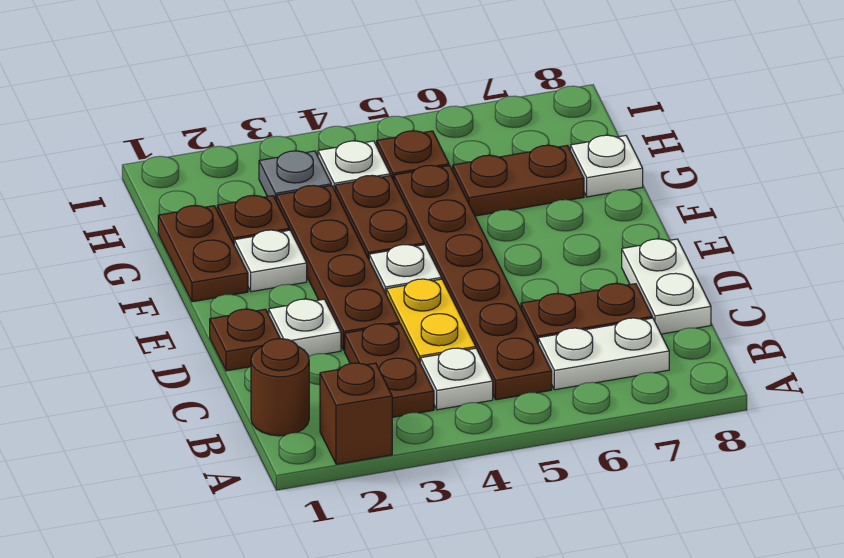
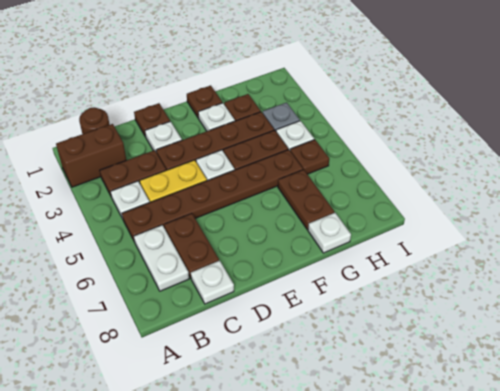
brown brick A2 level 1 -> brown brick A2:B2 level 1
white plate C8:D8 level 1 -> white plate C8 level 1
brown plate F1:G1 level 1 -> brown plate F1 level 1

